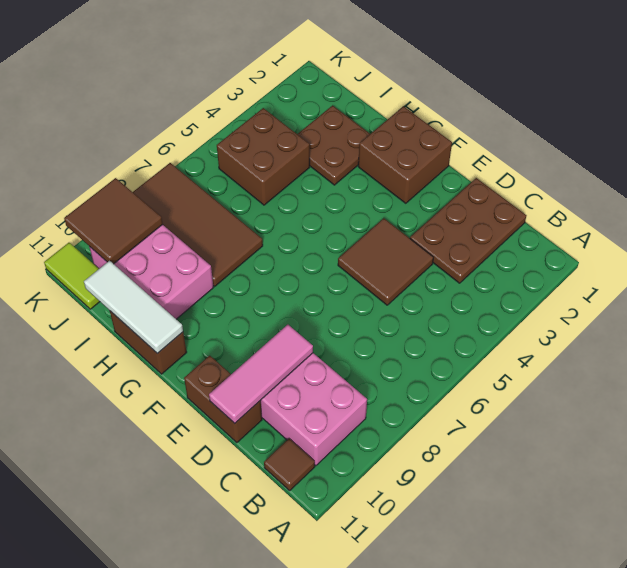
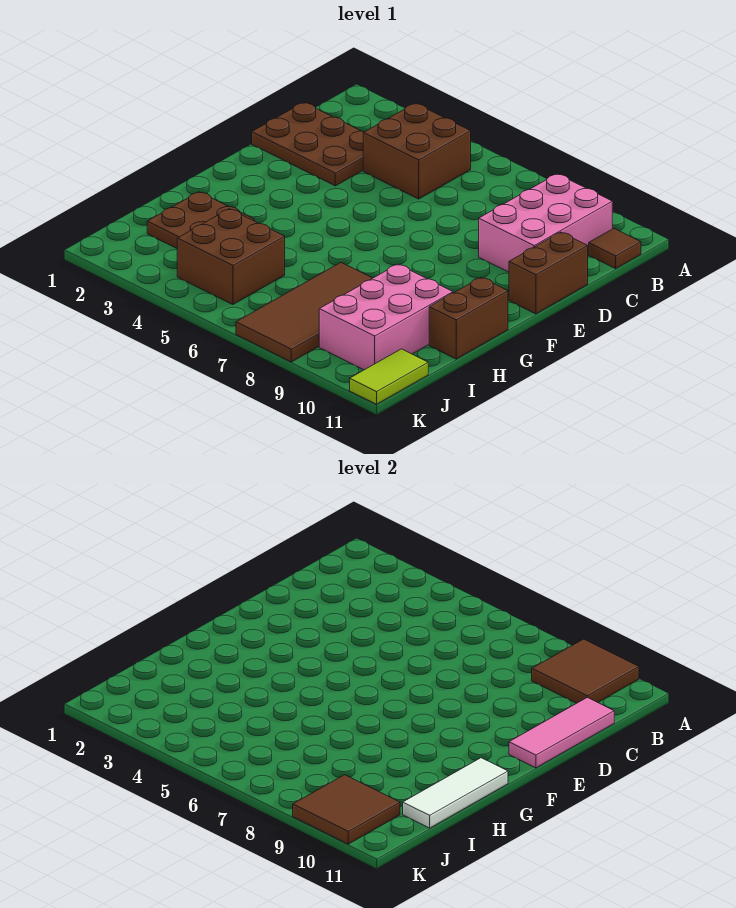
brown tile D4:E5 level 1 -> brown tile A9:B10 level 2
pink tile D9:D11 level 2 -> pink tile C11:E11 level 2
brown brick F1:G2 level 1 -> brown brick B4:C5 level 1

